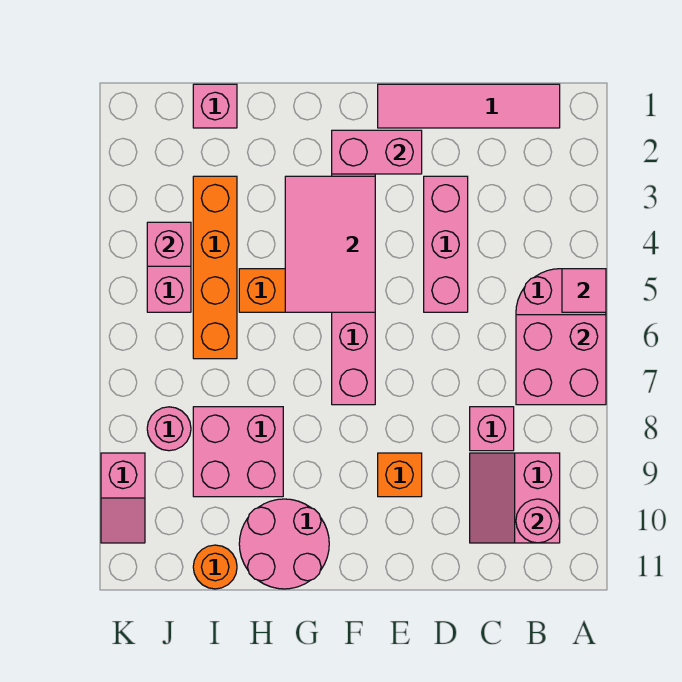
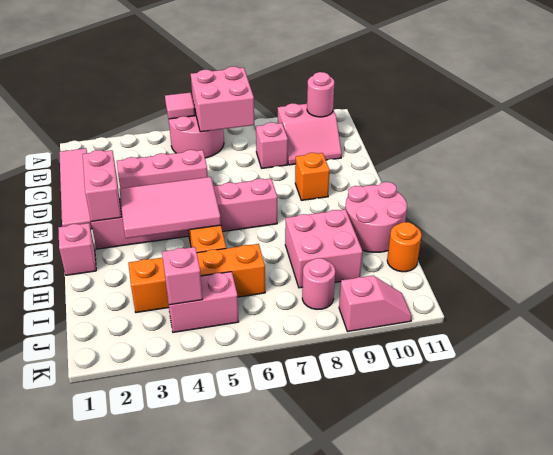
pink brick I1 level 1 -> pink brick G1 level 1

